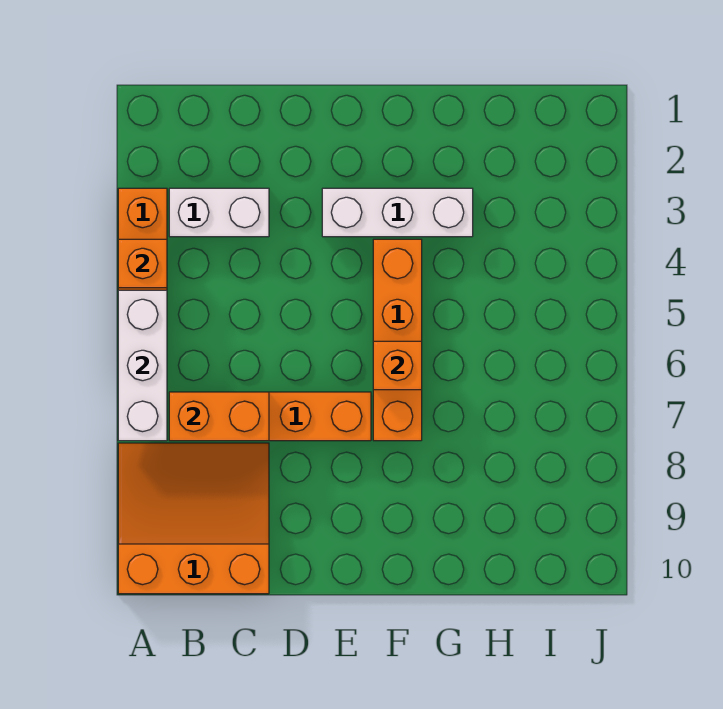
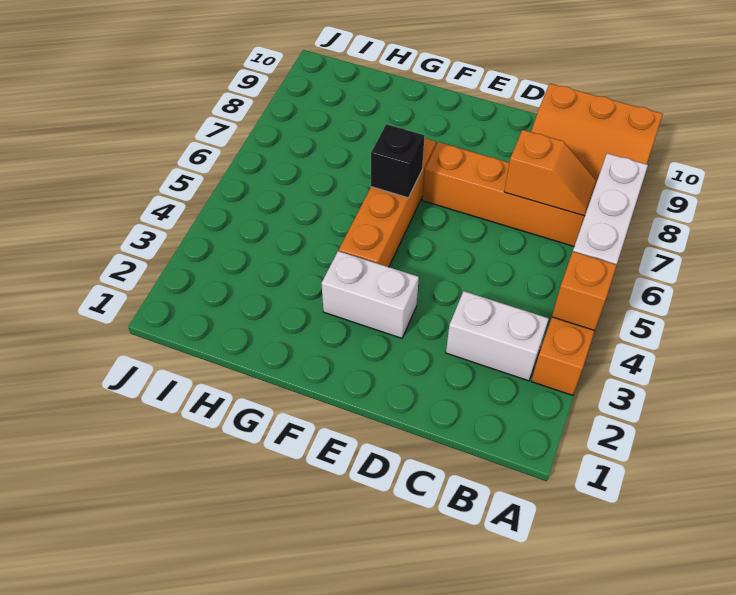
orange brick B7:C7 level 2 -> orange slope B7:C7 level 2 top C
white brick E3:G3 level 1 -> white brick E3:F3 level 1
orange brick F6 level 2 -> black brick F6 level 2

